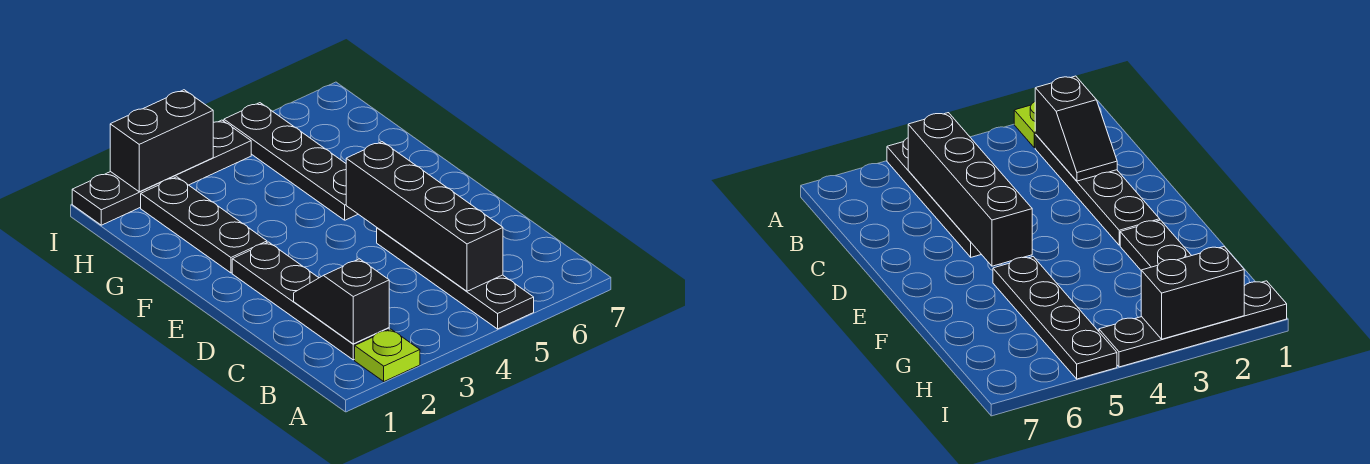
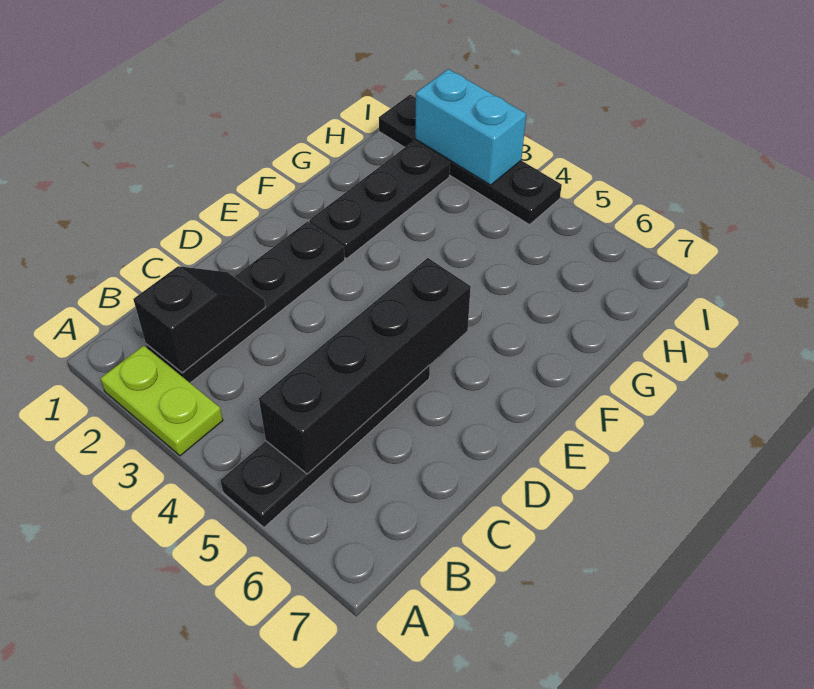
lime plate A2 level 1 -> lime plate A2:A3 level 1
black plate F5:I5 level 1 -> none
black brick I2:I3 level 2 -> cyan brick I2:I3 level 2

